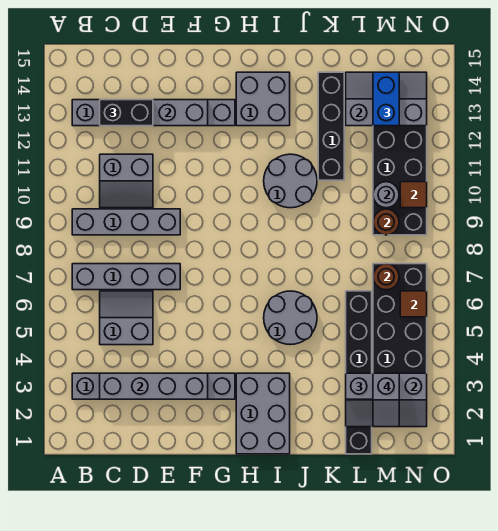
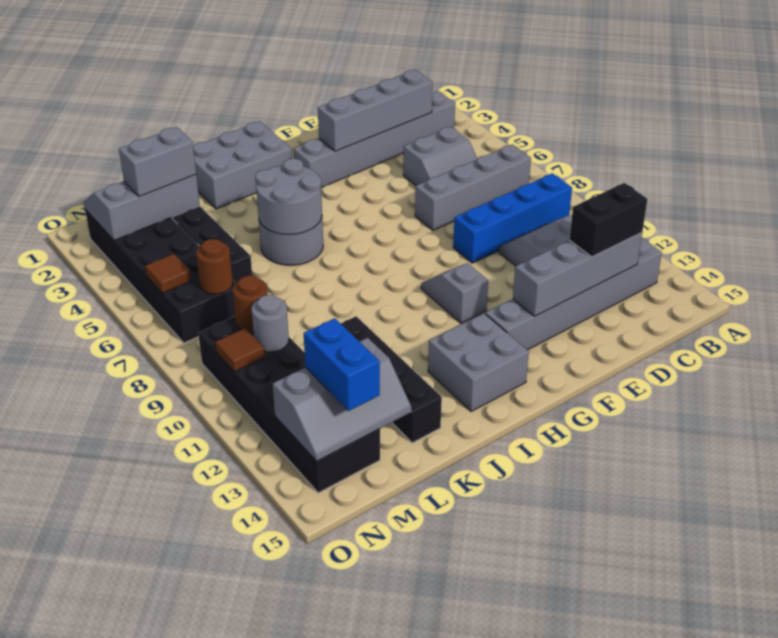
grey brick B9:E9 level 1 -> blue brick B9:E9 level 1
grey brick H1:I3 level 1 -> grey brick H1:J2 level 1
grey round brick I10:J11 level 1 -> grey round brick I5:J6 level 2
grey slope M2:M3 level 4 top 3 -> grey slope G10:G11 level 1 top 11

